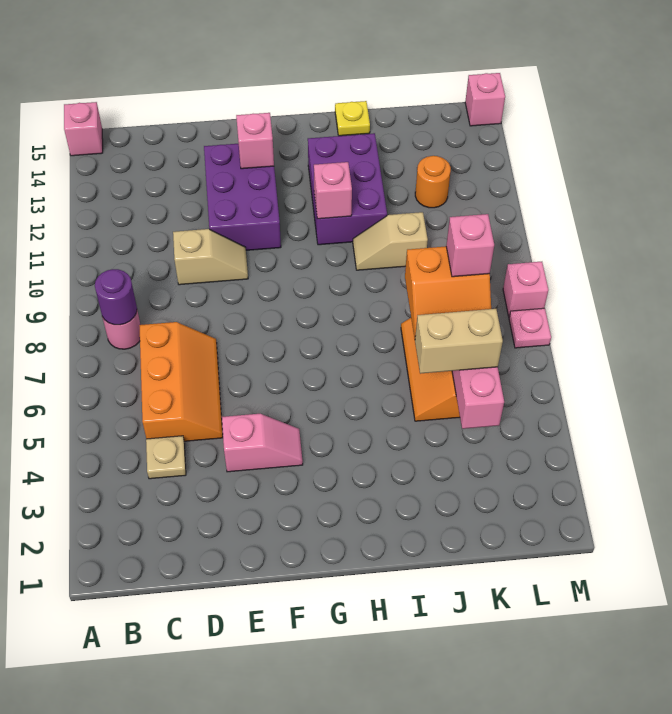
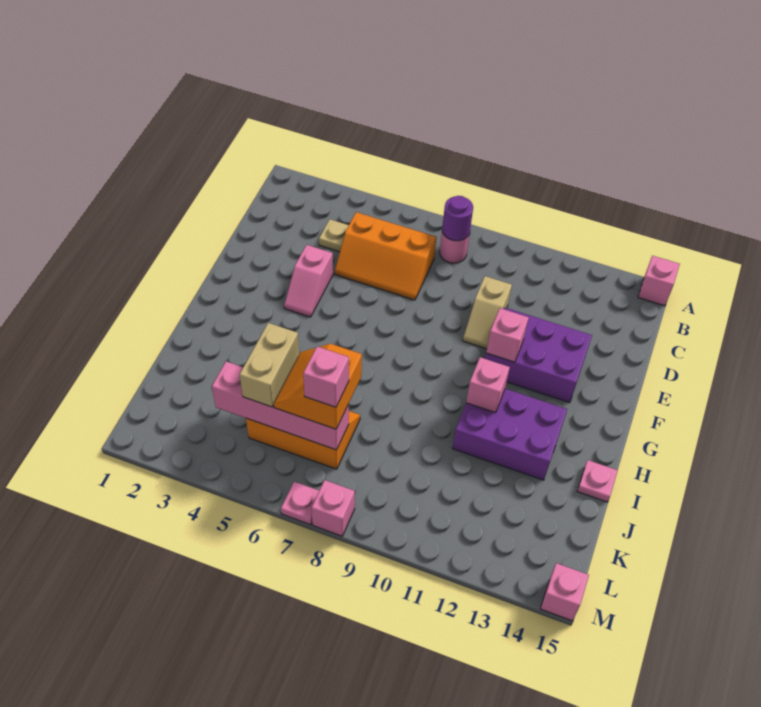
pink brick F13 level 2 -> pink brick F11 level 2
tan slope I10:J10 level 1 top J -> none
yellow plate I15 level 1 -> pink plate I15 level 1
orange round brick K12 level 1 -> none

